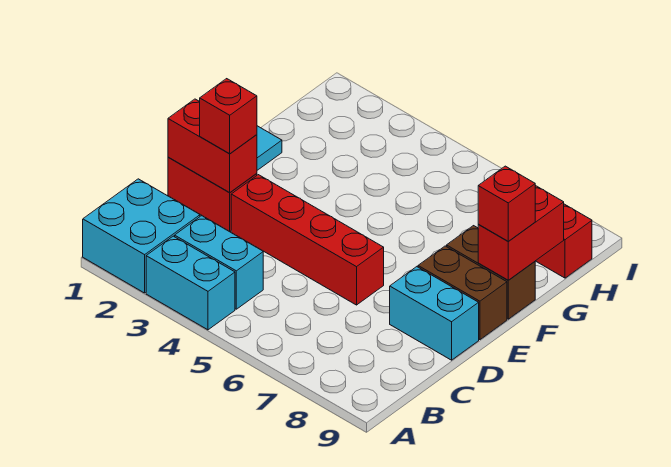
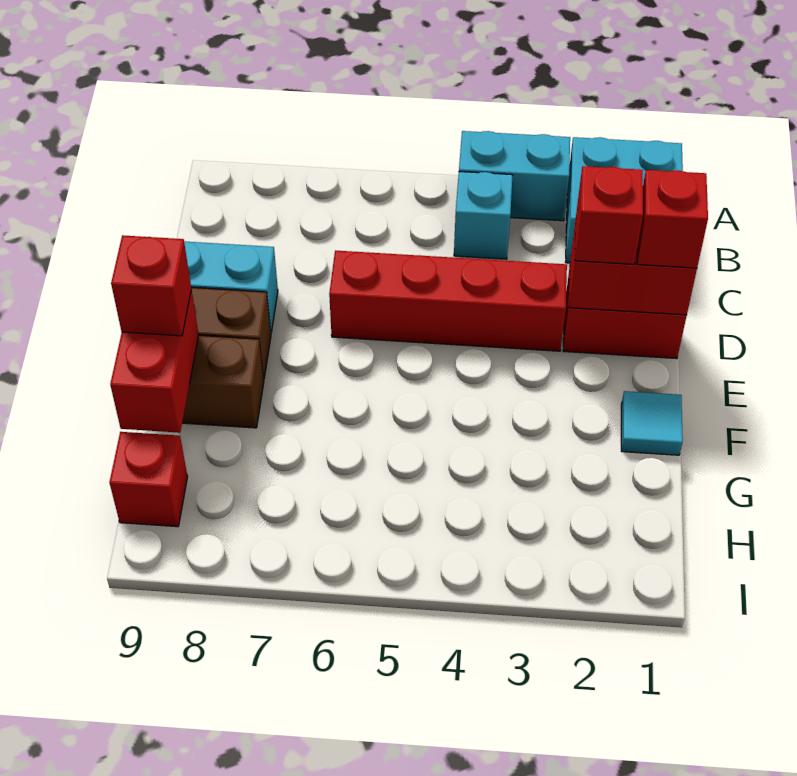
cyan brick B3:B4 level 1 -> cyan brick B4 level 1
none -> red brick D1 level 3

